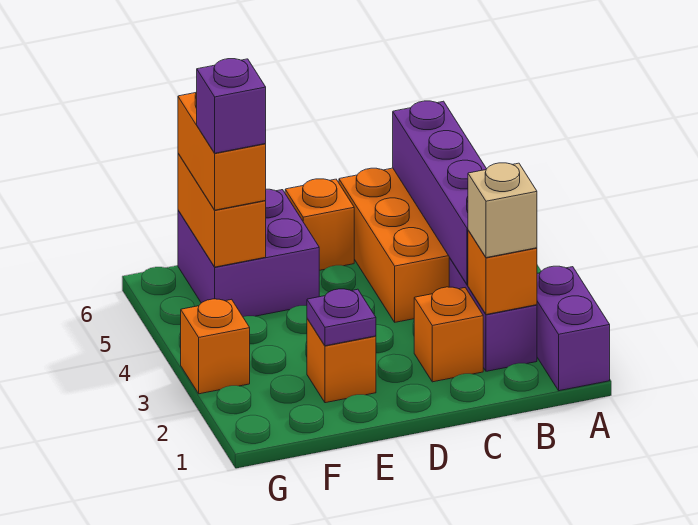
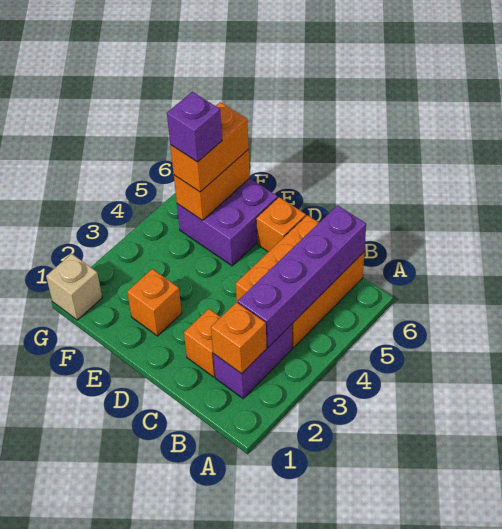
purple brick A1:A2 level 1 -> none
tan brick B2 level 3 -> tan brick G1 level 1
purple plate E2 level 2 -> none
orange brick G3 level 1 -> none

